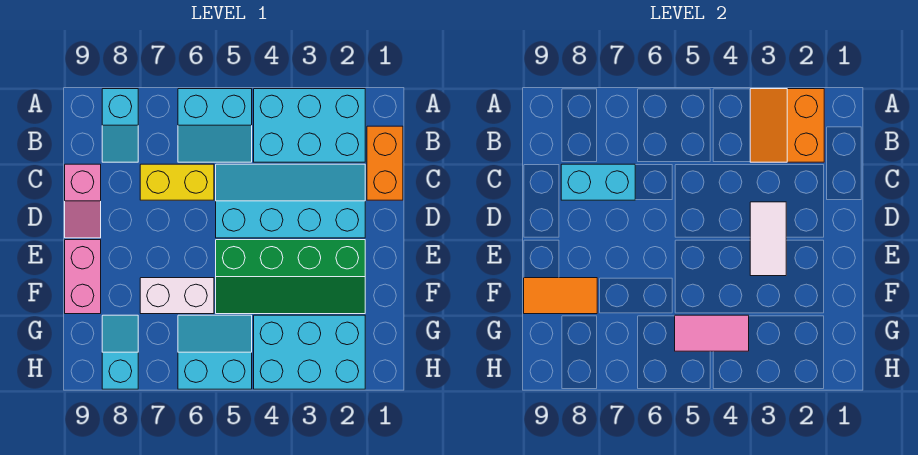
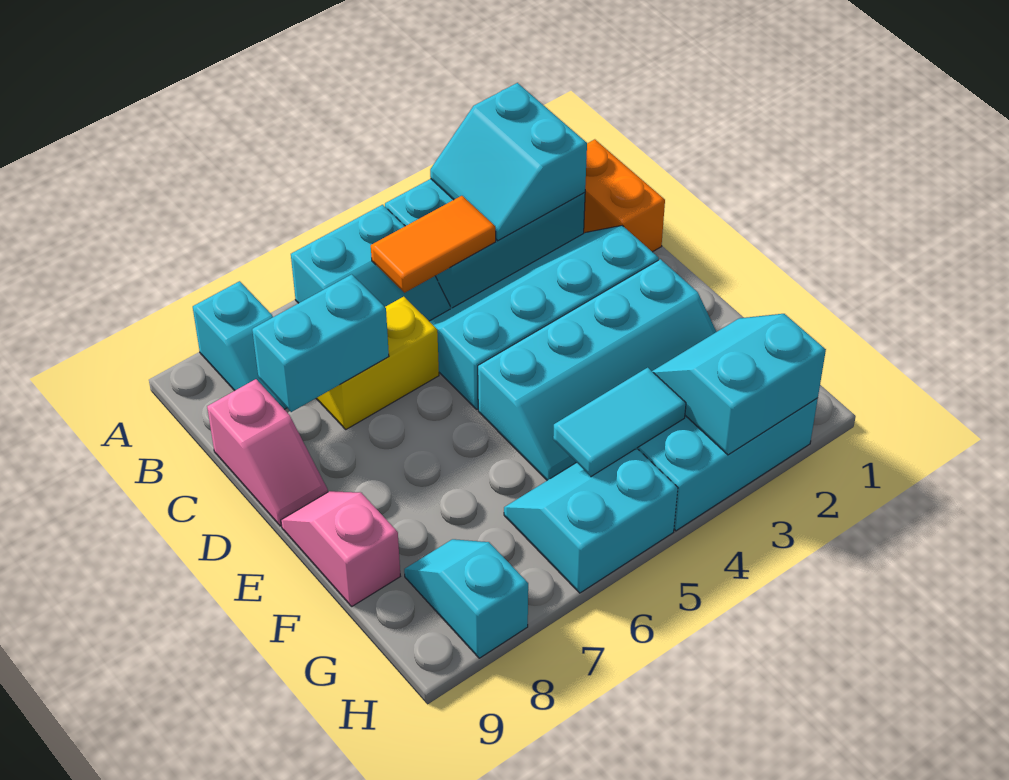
orange slope A2:B3 level 2 top 2 -> cyan slope A2:B3 level 2 top 2
white tile D3:E3 level 2 -> none
green slope E2:F5 level 1 top E -> cyan slope E2:F5 level 1 top E
pink brick E9:F9 level 1 -> pink slope E9:F9 level 1 top F
white brick F6:F7 level 1 -> none
orange tile F8:F9 level 2 -> orange tile B4:B5 level 2
none -> cyan slope G2:H3 level 2 top H
pink tile G4:G5 level 2 -> cyan tile G4:G5 level 2

